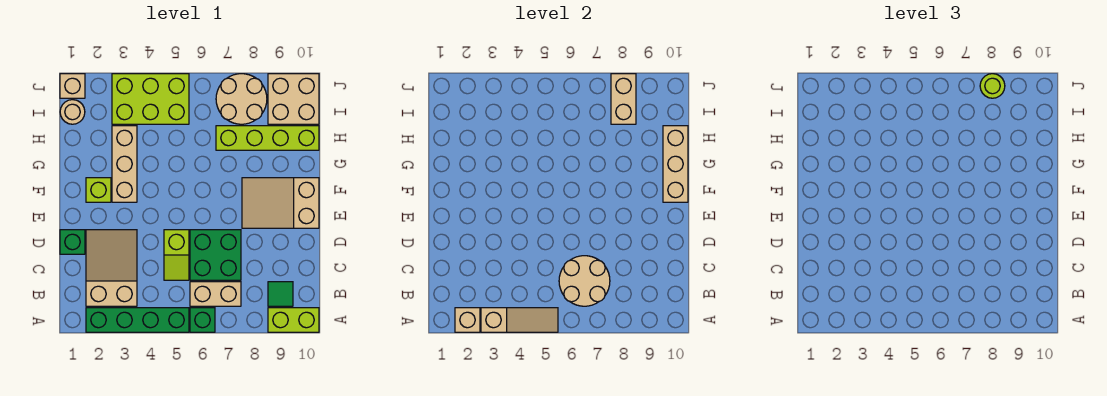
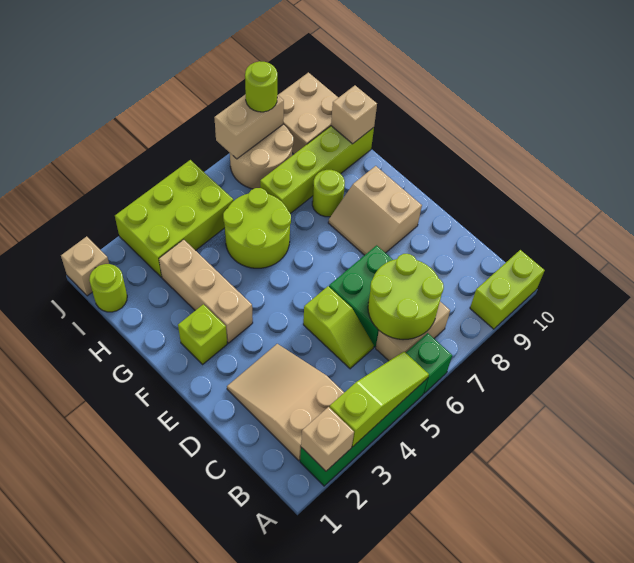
tan slope A3:A5 level 2 top 3 -> lime slope A3:A5 level 2 top 3
tan round brick B6:C7 level 2 -> lime round brick B6:C7 level 2
green tile B9 level 1 -> none
green brick D1 level 1 -> none
tan slope E8:F10 level 1 top 10 -> tan slope E8:F9 level 1 top 9
tan brick F10:H10 level 2 -> tan brick H10 level 2
none -> lime round brick G5:H6 level 1
none -> lime round brick G8 level 1
tan round brick I1 level 1 -> lime round brick I1 level 1
tan brick I8:J8 level 2 -> tan brick J7:J8 level 2

